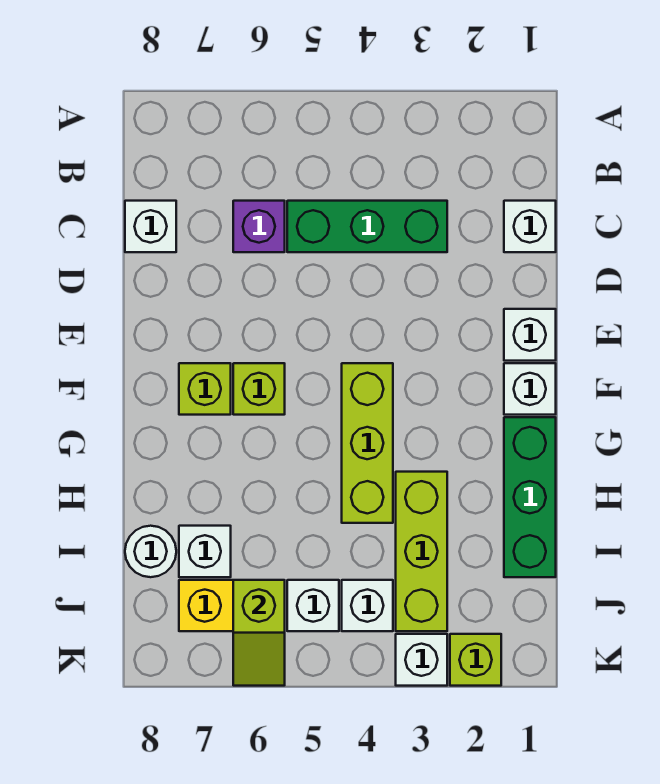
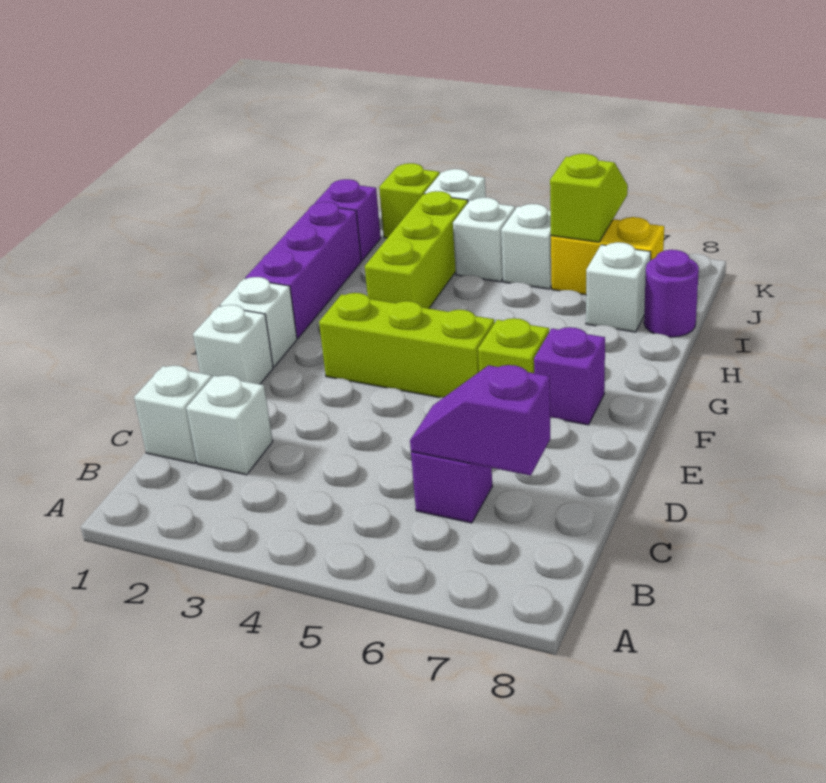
green brick C3:C5 level 1 -> none
none -> purple slope C6:C7 level 2 top 7
white brick C8 level 1 -> white brick C2 level 1
lime brick F4:H4 level 1 -> lime brick F3:F5 level 1
lime brick F7 level 1 -> purple brick F7 level 1
green brick G1:I1 level 1 -> purple brick G1:I1 level 1
white round brick I8 level 1 -> purple round brick I8 level 1
none -> purple brick J1 level 1

